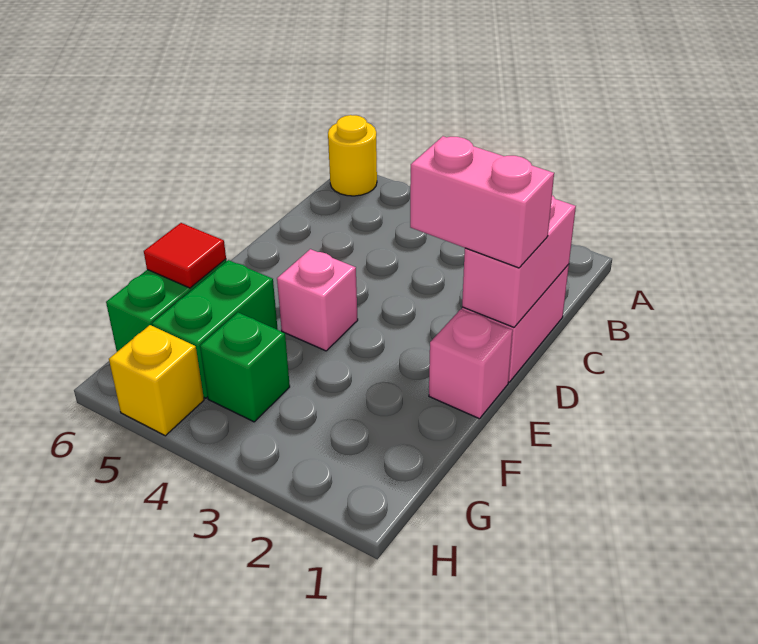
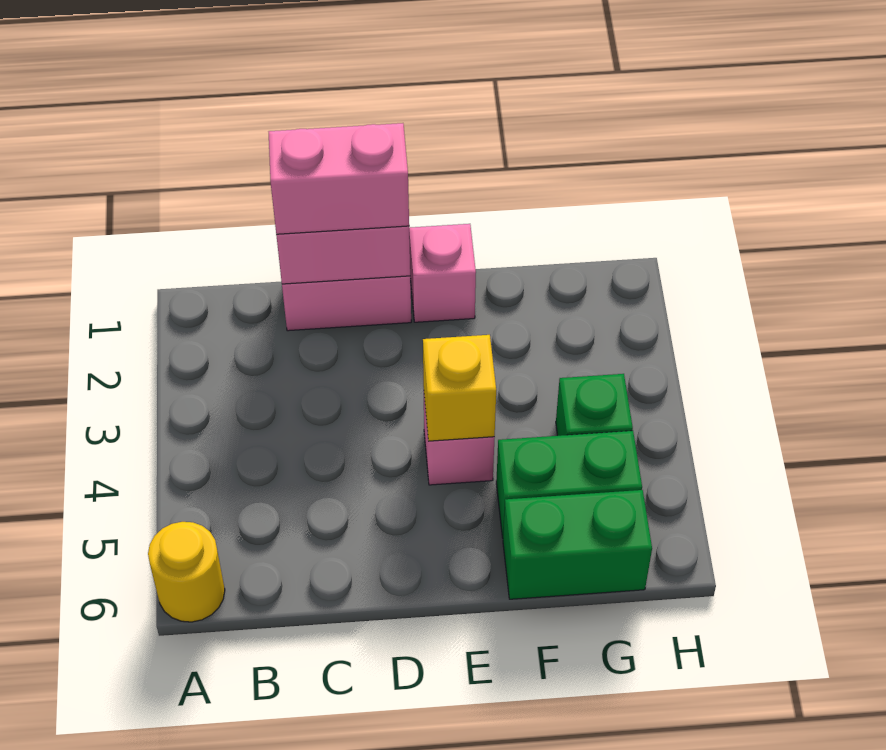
pink brick D1:D2 level 3 -> pink brick C1:D1 level 3
red tile F6 level 2 -> none
yellow brick H5 level 1 -> yellow brick E4 level 2

